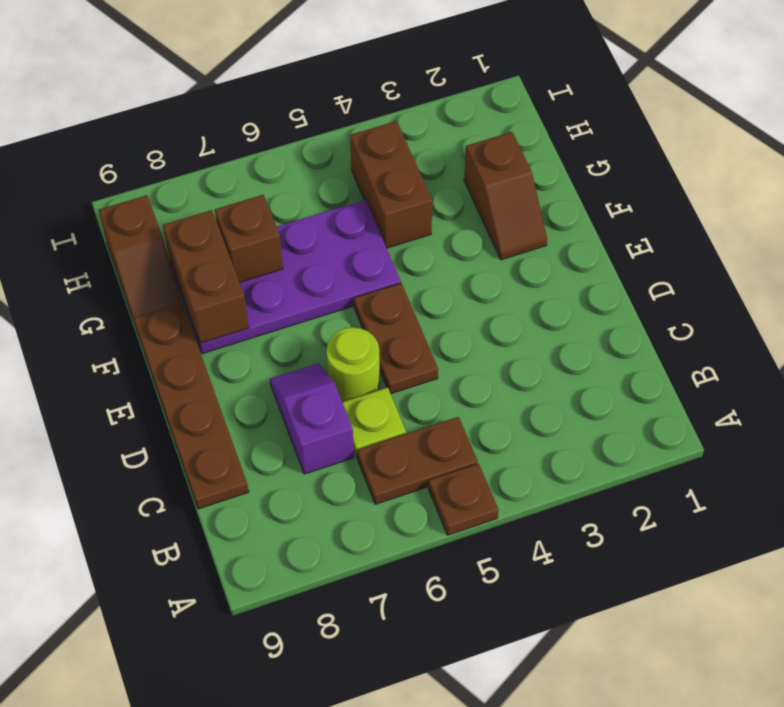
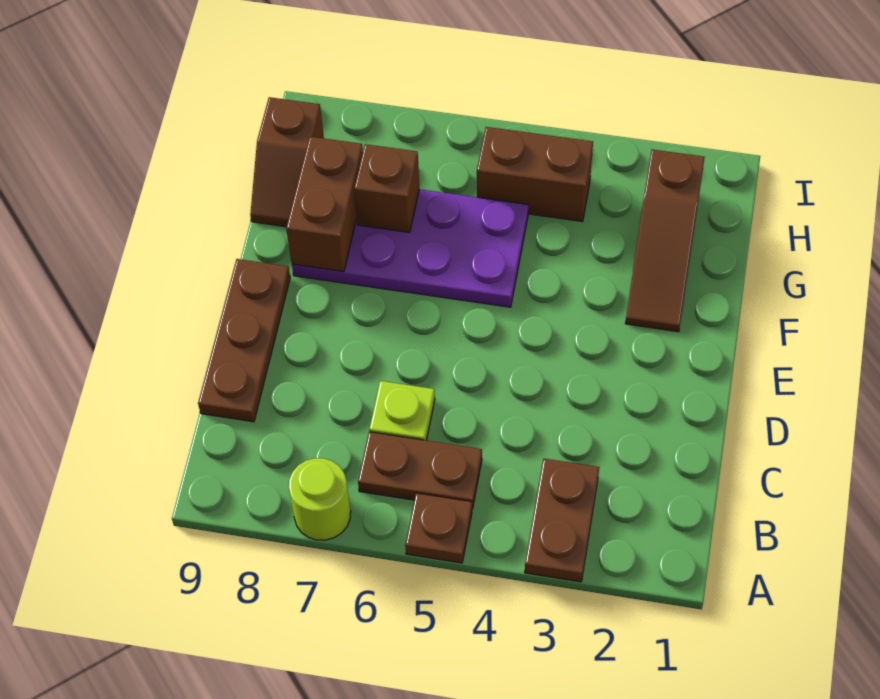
purple slope C7:D7 level 1 top C -> none
brown plate C9:F9 level 1 -> brown plate C9:E9 level 1
brown plate D5:E5 level 1 -> brown plate A3:B3 level 1
lime round brick D6 level 1 -> lime round brick A7 level 1
brown slope F2:G2 level 1 top G -> brown slope F2:H2 level 1 top H
brown brick G4:H4 level 1 -> brown brick H4:H5 level 1

